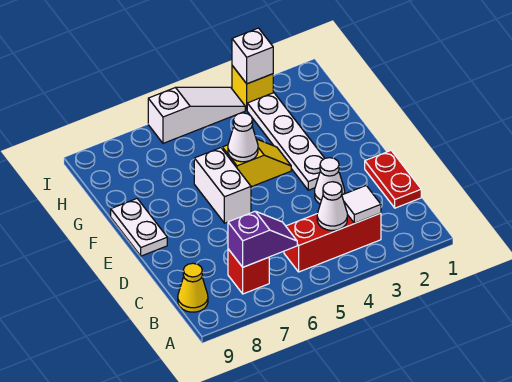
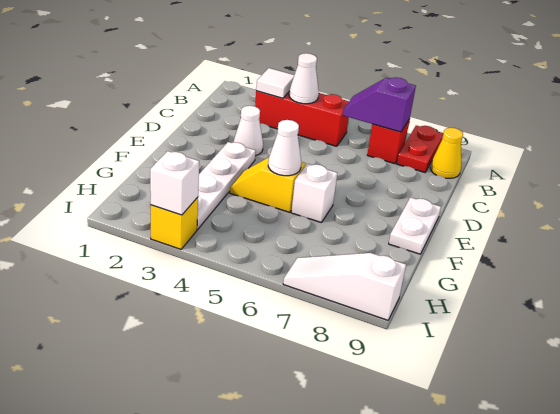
red plate C1:D1 level 1 -> red plate A8:B8 level 1
white brick E6:F6 level 1 -> white brick F6 level 1
white slope I4:I6 level 1 top 6 -> white slope I7:I9 level 1 top 9

